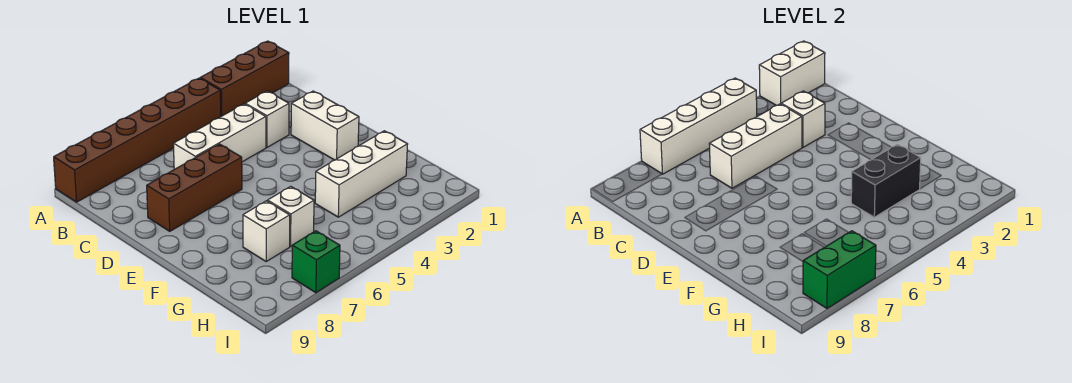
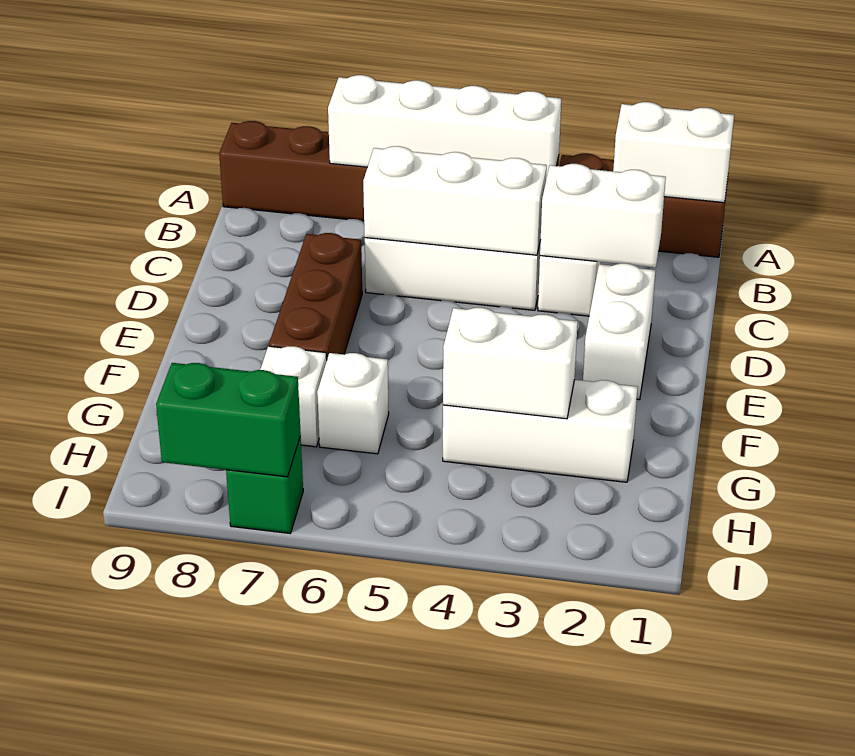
white brick C3 level 2 -> white brick C2:C3 level 2
brown brick D6:D8 level 1 -> brown brick D7:F7 level 1
black brick G3:G4 level 2 -> white brick G3:G4 level 2

